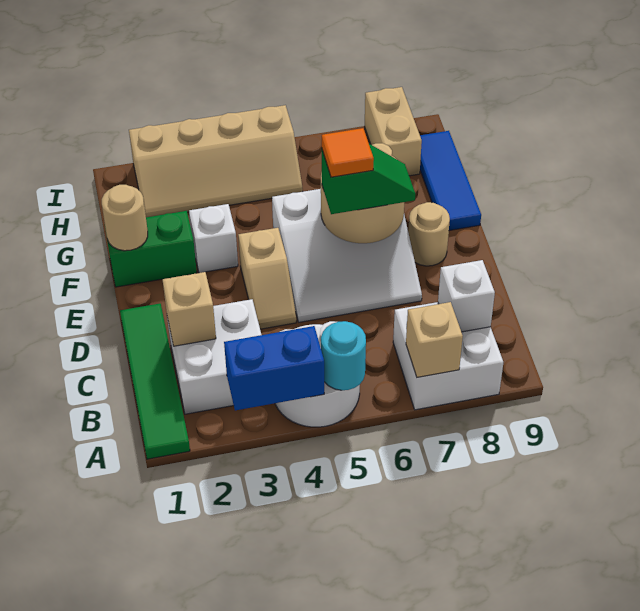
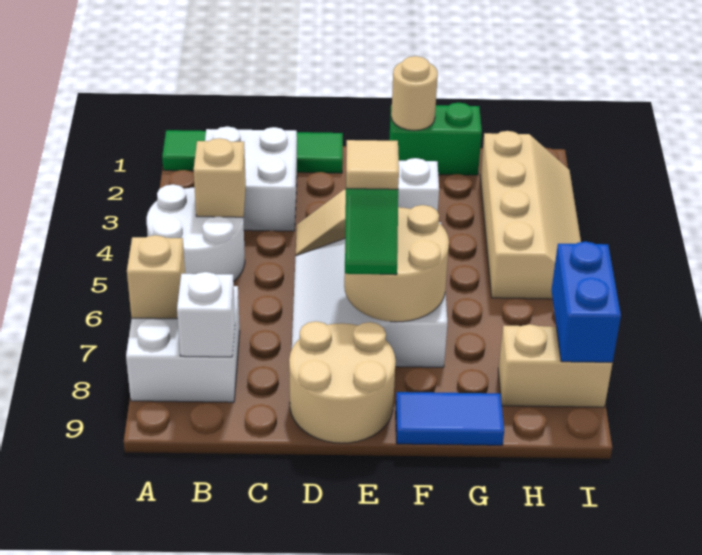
blue brick A3:A4 level 2 -> blue brick I7:I8 level 2
cyan round brick A5 level 2 -> none
tan brick C2 level 2 -> tan brick B4 level 2
orange tile E6 level 4 -> tan tile E6 level 4
tan round brick E8 level 1 -> tan round brick D8:E9 level 1
green brick F1:F2 level 1 -> green brick F1:G1 level 1
blue tile F9:H9 level 1 -> blue tile F9:G9 level 1
tan slope H2:I5 level 1 top I -> tan slope H2:I5 level 1 top H

